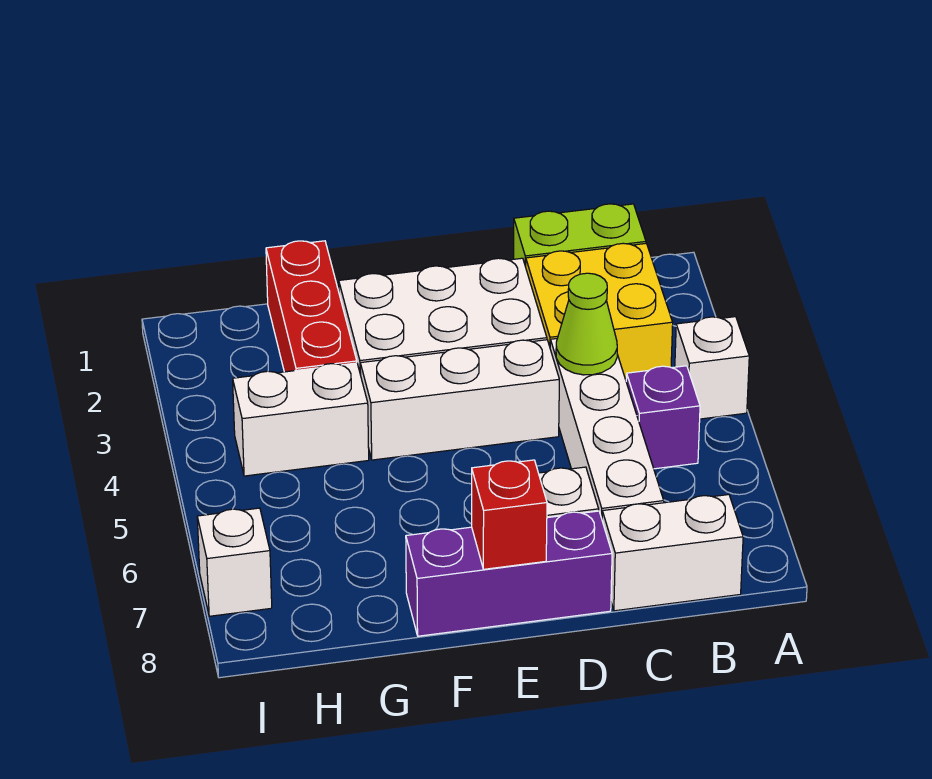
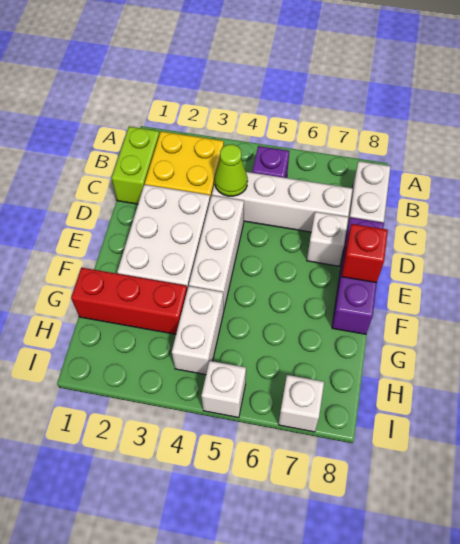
white brick A4 level 1 -> white brick I5 level 1

